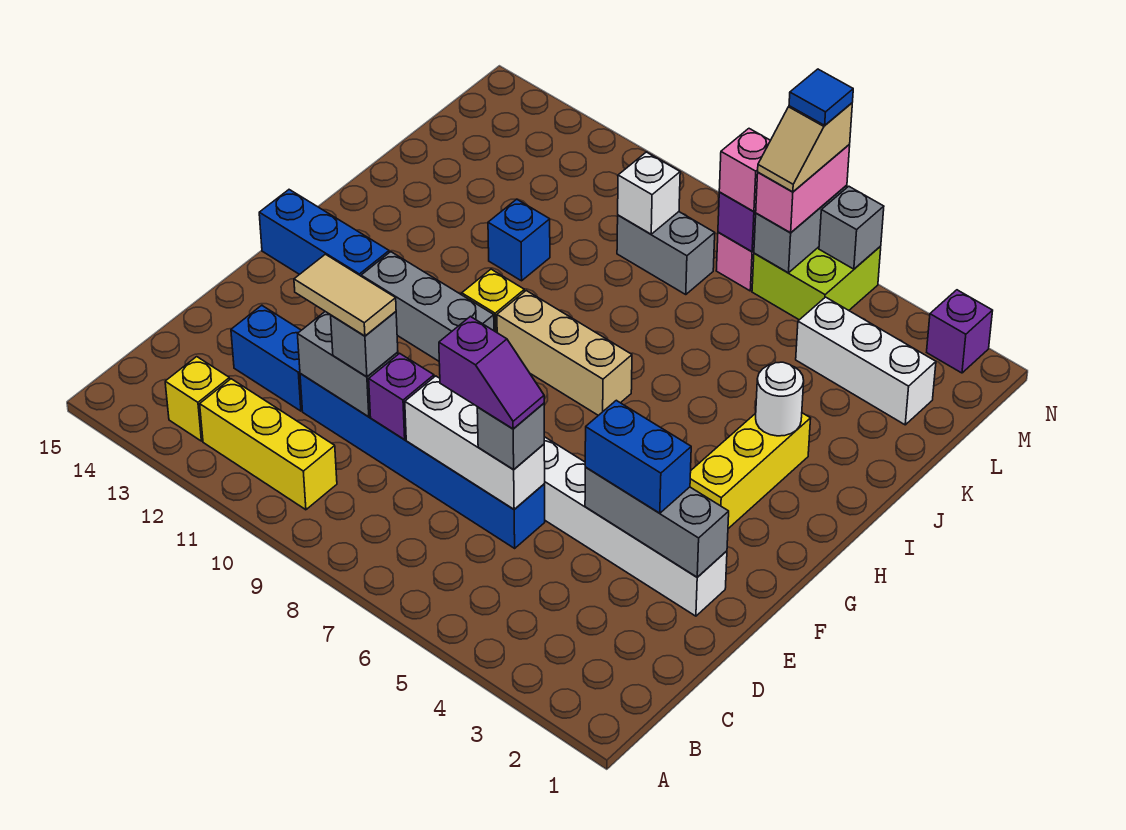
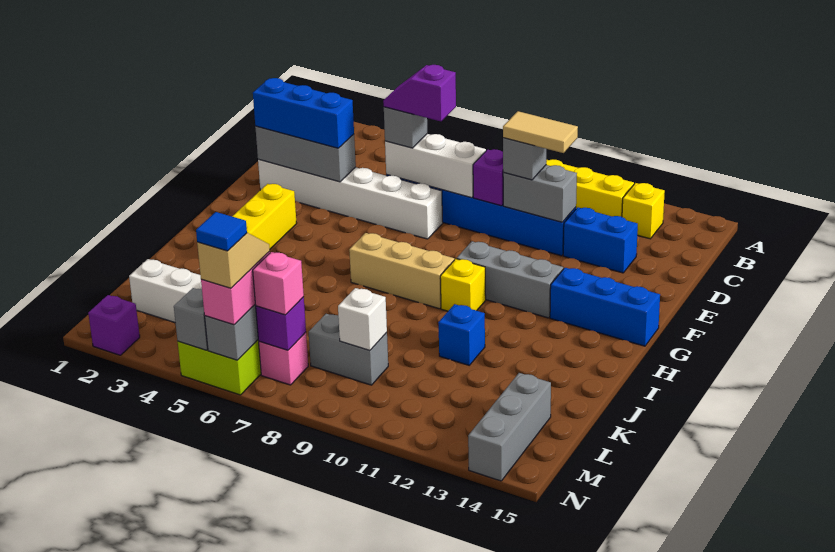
blue brick E3:E4 level 3 -> blue brick E2:E4 level 3
white round brick I3 level 2 -> none
none -> grey brick L14:N14 level 1

